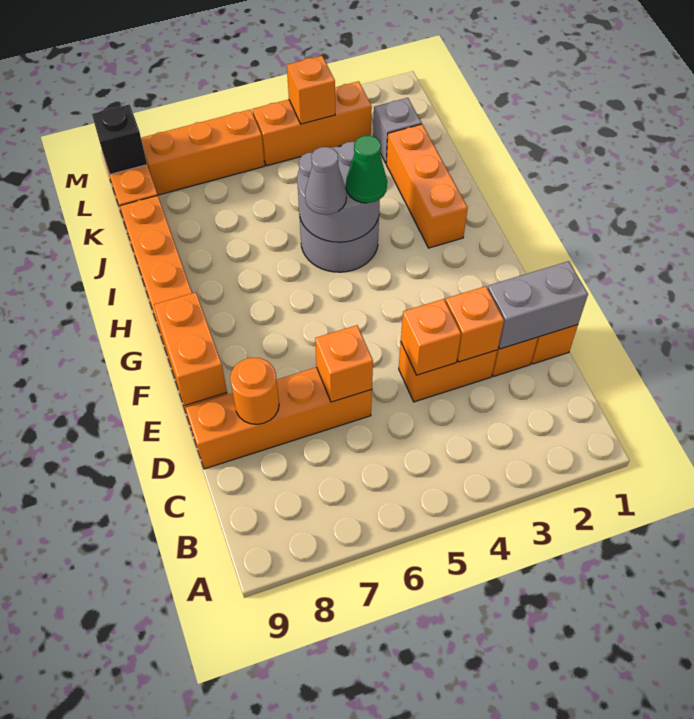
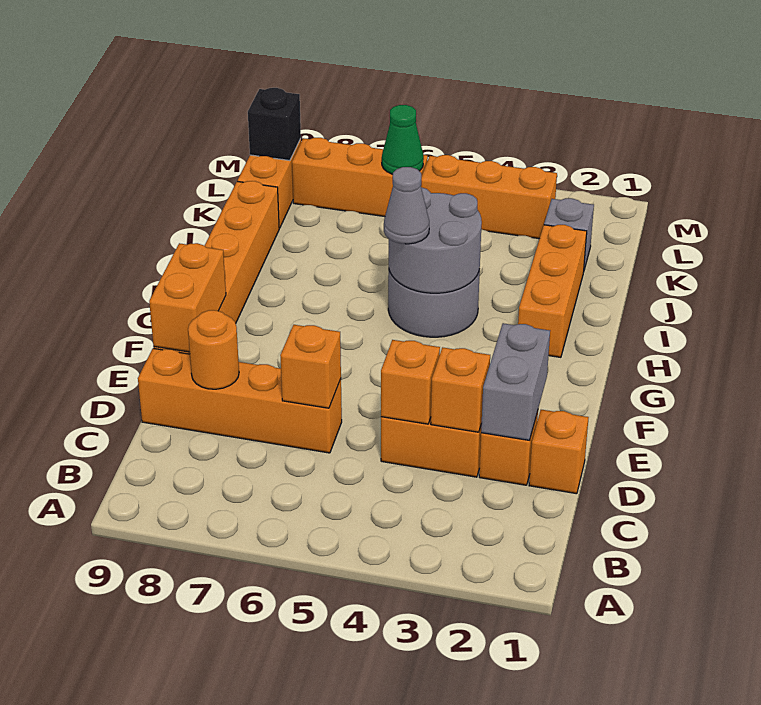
grey brick D1:D2 level 2 -> grey brick D2:E2 level 2
green cone H4 level 3 -> green cone L6 level 2
orange brick L4 level 2 -> none

